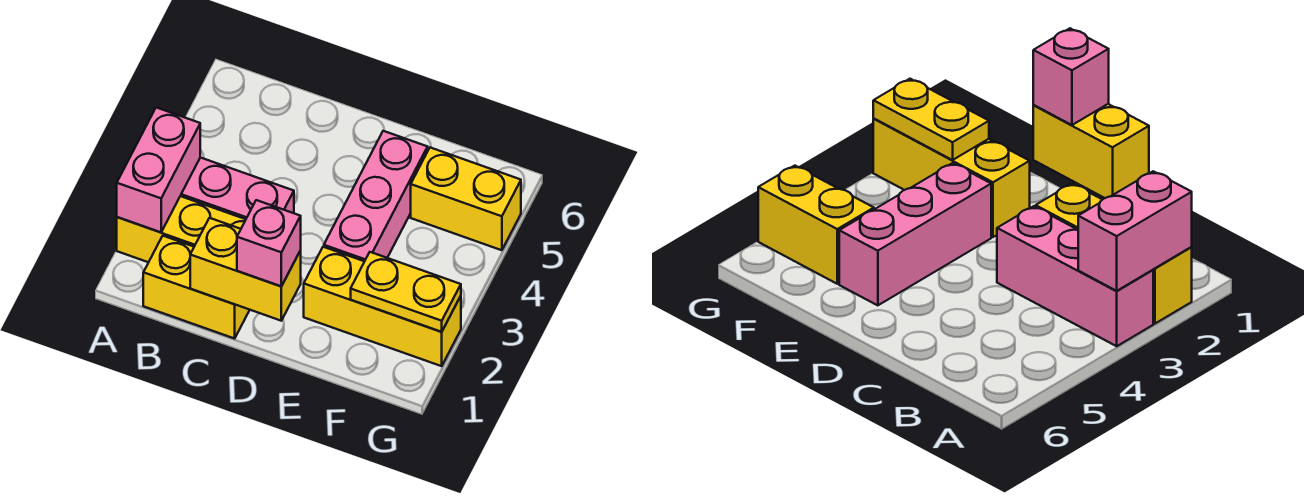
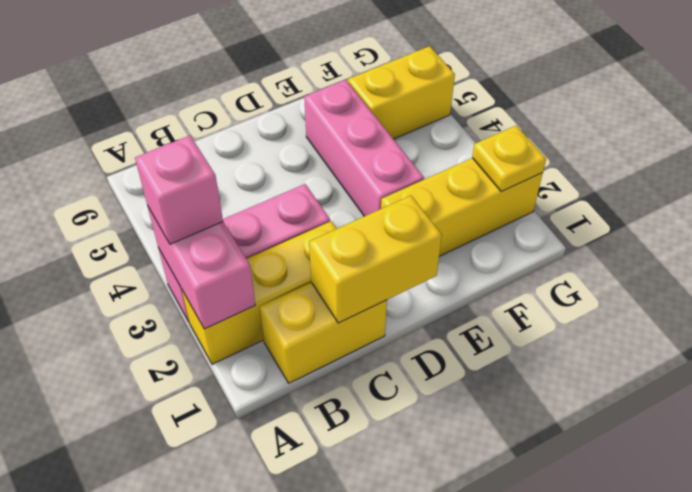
pink brick D1 level 3 -> pink brick A3 level 3
yellow plate F2:G2 level 2 -> yellow plate G2 level 2

